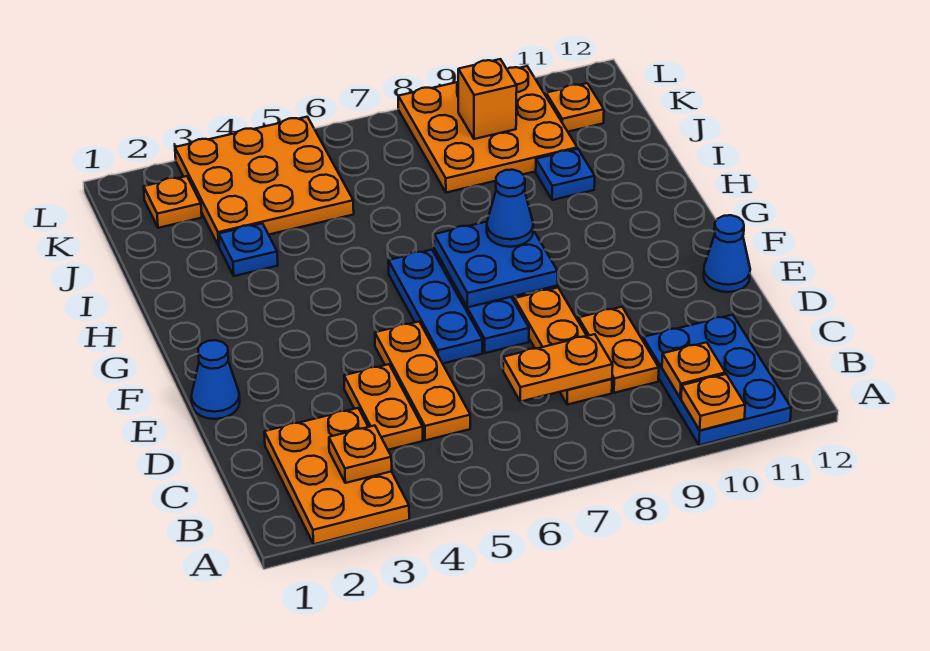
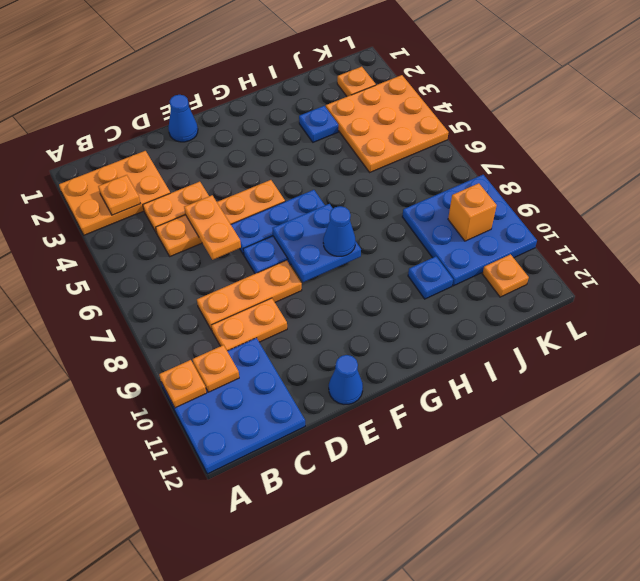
blue plate A10:C11 level 1 -> blue plate A10:C12 level 1
orange plate C5:E5 level 1 -> orange plate C5:F5 level 1
orange plate C7:C8 level 2 -> orange plate D5:D6 level 2
orange plate J8:L10 level 1 -> blue plate J8:L10 level 1

